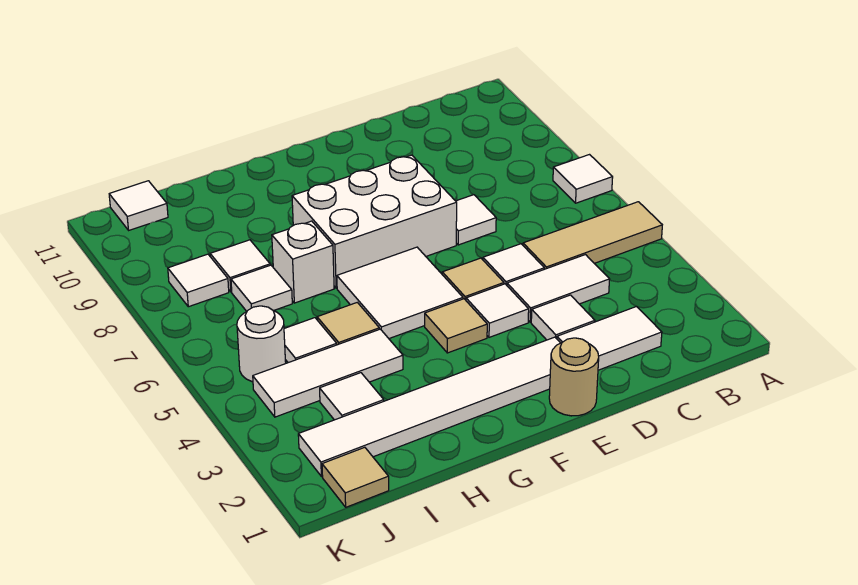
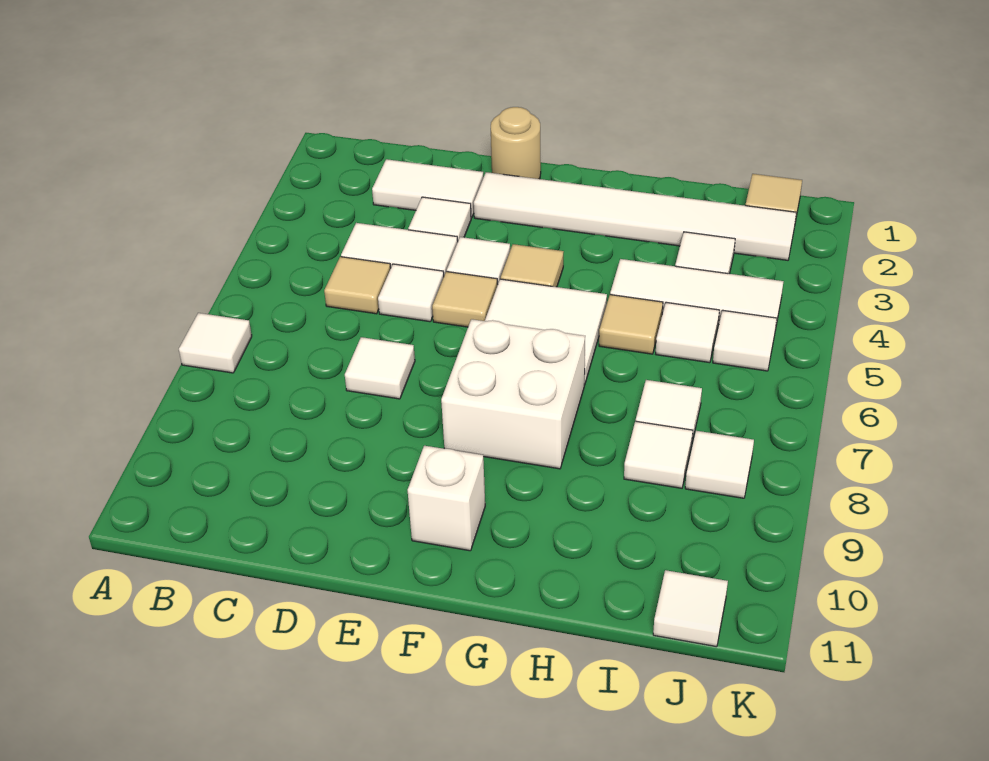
tan tile A5:C5 level 1 -> tan tile C5 level 1
white brick E7:G8 level 1 -> white brick F7:G8 level 1
white brick H7 level 1 -> white brick F10 level 1
white round brick J5 level 1 -> white tile J5 level 1

